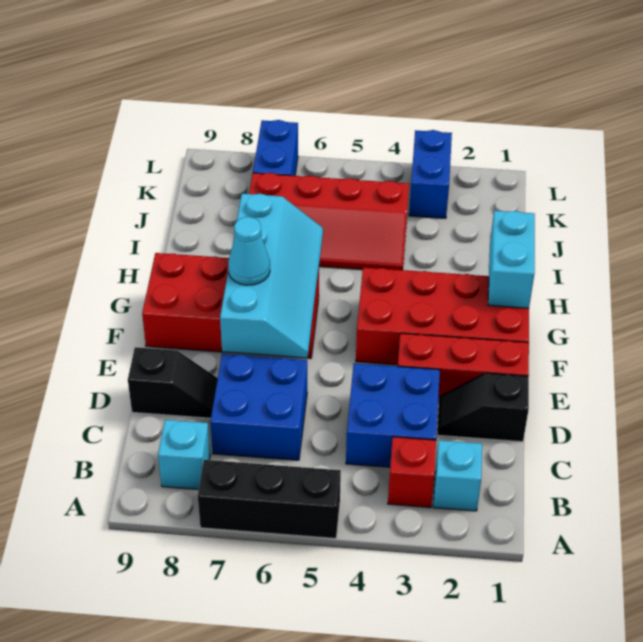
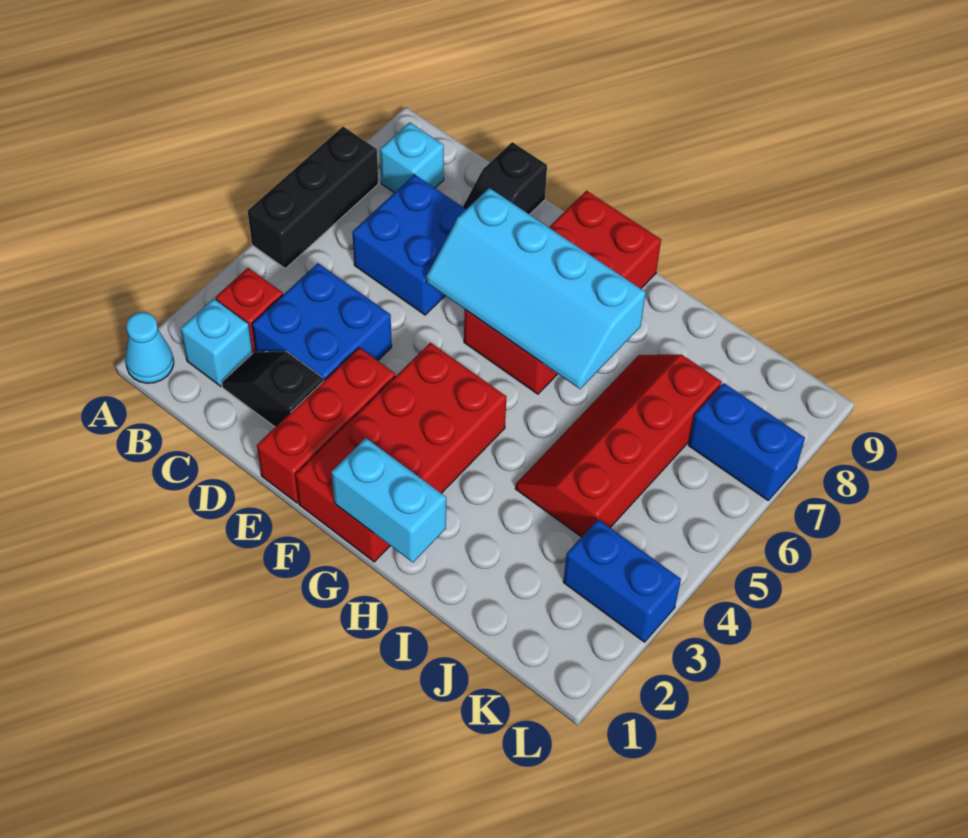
black slope D1:D2 level 1 top 1 -> black slope C2:D2 level 1 top D
cyan cone F7 level 3 -> cyan cone A1 level 1

